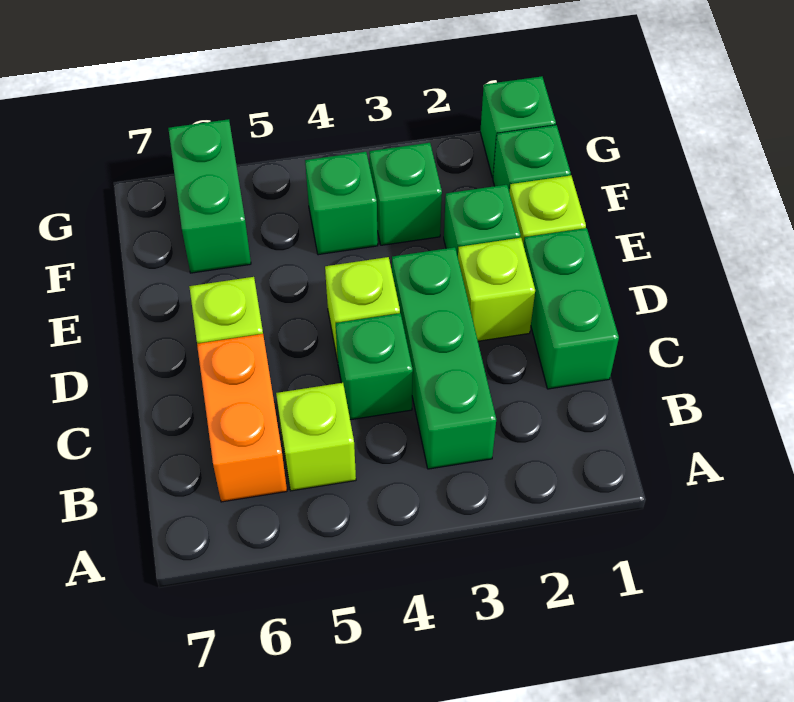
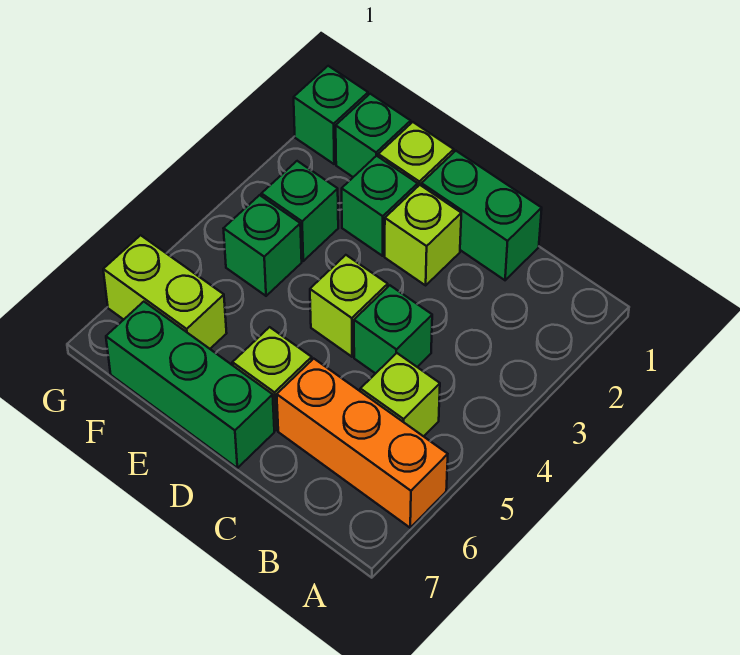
green brick B3:D3 level 1 -> green brick D7:F7 level 1
orange brick B6:C6 level 1 -> orange brick A6:C6 level 1
green brick F6:G6 level 1 -> lime brick F6:G6 level 1

